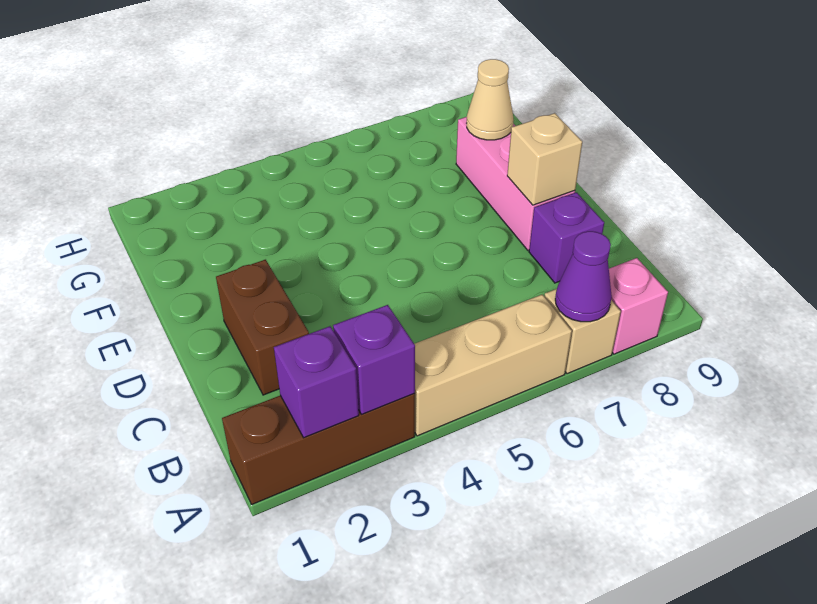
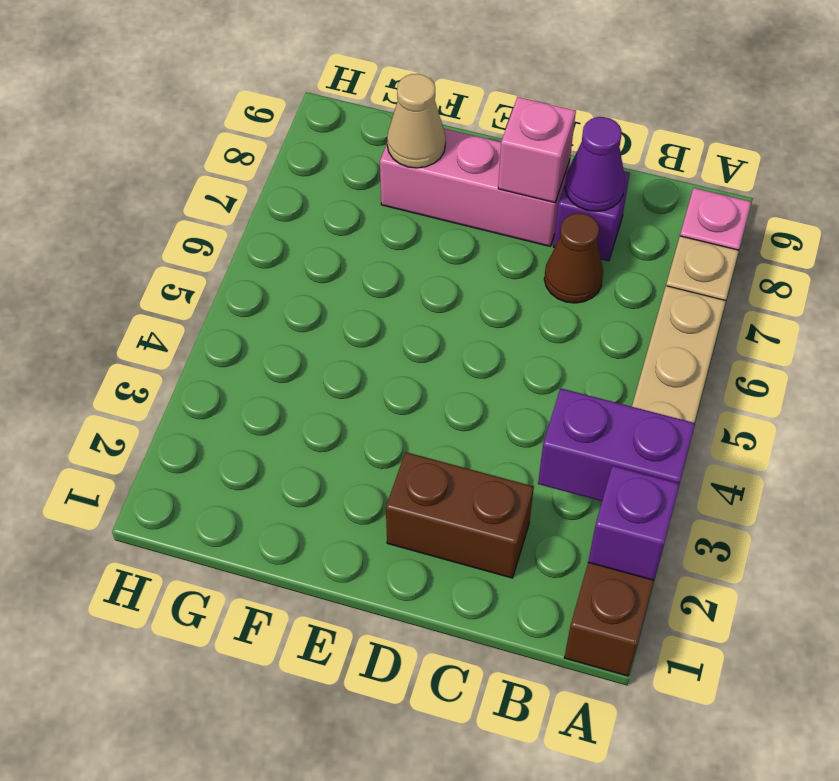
purple brick A3 level 2 -> purple brick A3:B3 level 2
purple cone A7 level 2 -> purple cone C8 level 2
none -> brown cone C7 level 1
tan brick D8 level 2 -> pink brick D8 level 2

